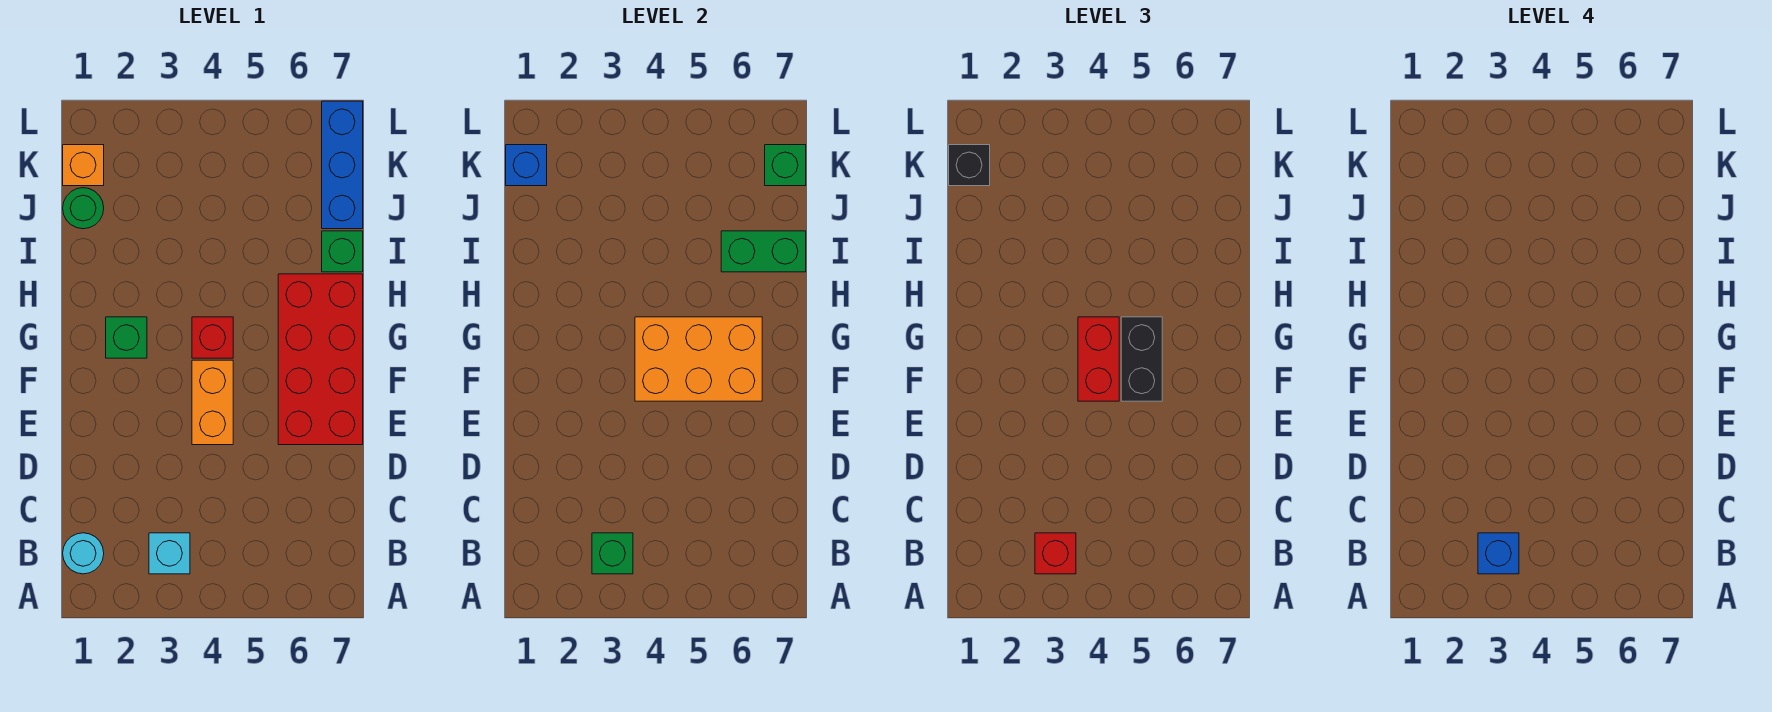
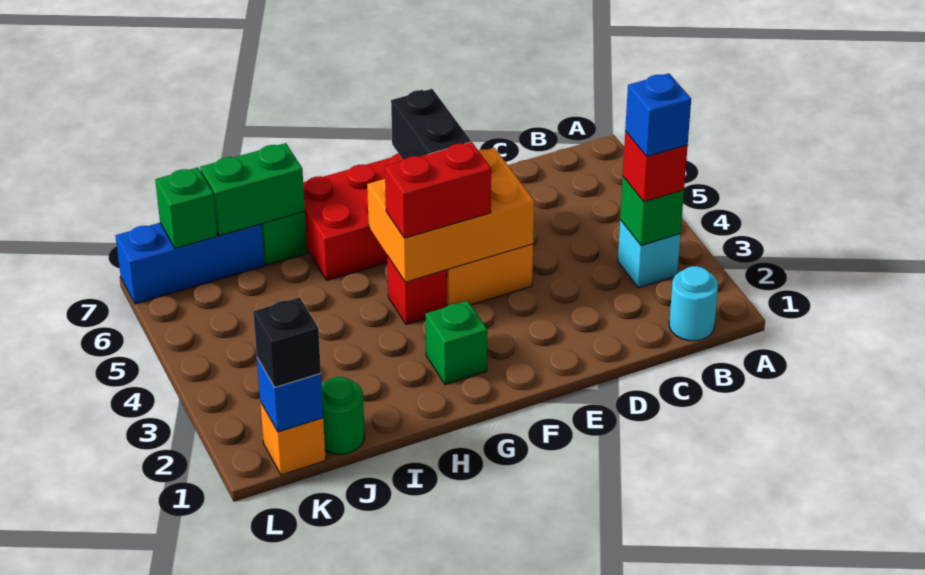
orange brick F4:G6 level 2 -> orange brick E4:G5 level 2
black brick F5:G5 level 3 -> black brick F5:F6 level 3
green brick I6:I7 level 2 -> green brick I7:J7 level 2

